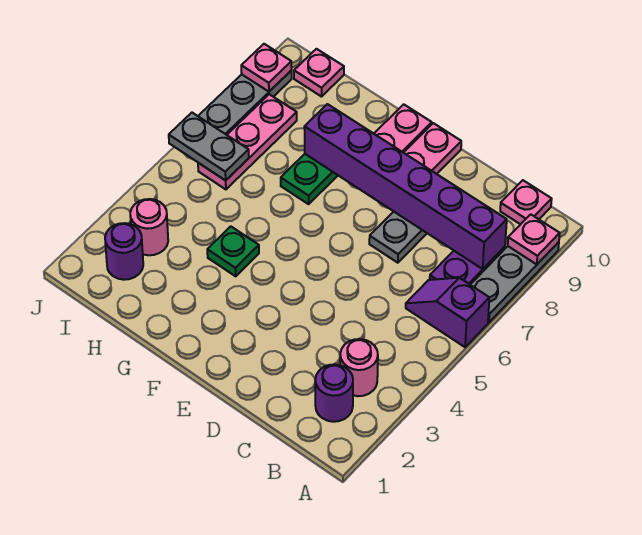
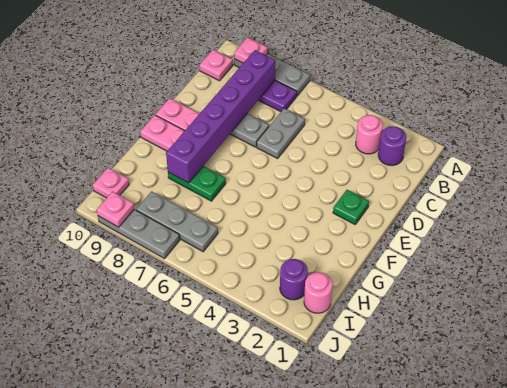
purple slope A6:B6 level 1 top A -> none
green plate G4 level 1 -> green plate E2 level 1
pink round brick I3 level 1 -> pink round brick I1 level 1
pink plate I6:I8 level 1 -> grey plate I6:I8 level 1
grey plate I6:J6 level 2 -> grey plate C6:D6 level 1

